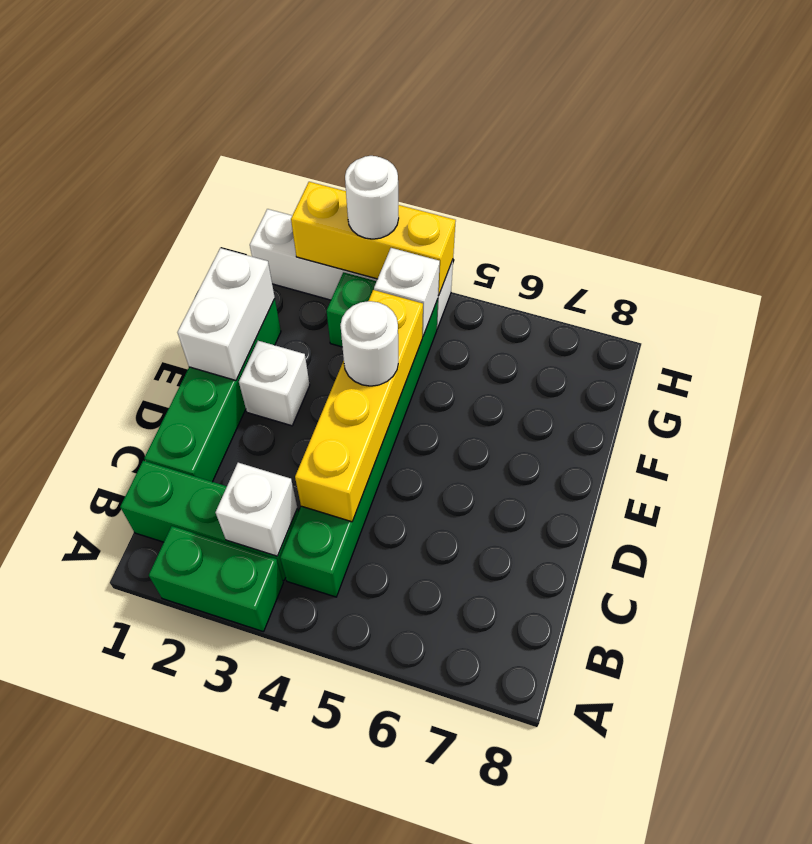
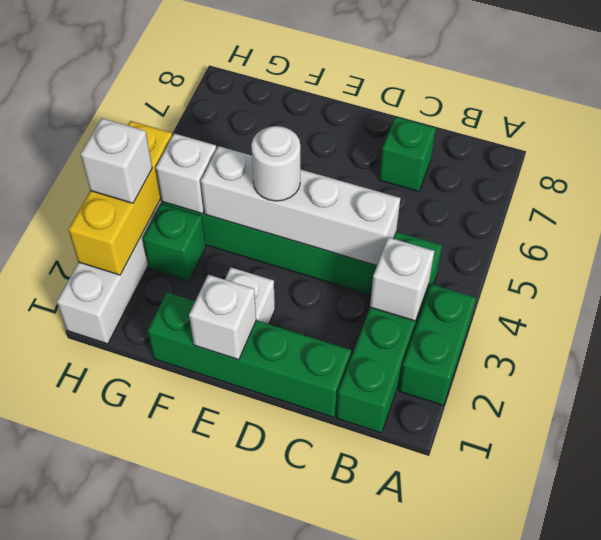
yellow brick C4:F4 level 2 -> white brick C4:F4 level 2
none -> green brick C7 level 1
white brick E1:F1 level 2 -> white brick E1 level 2
white round brick H3 level 3 -> white brick H3 level 3

